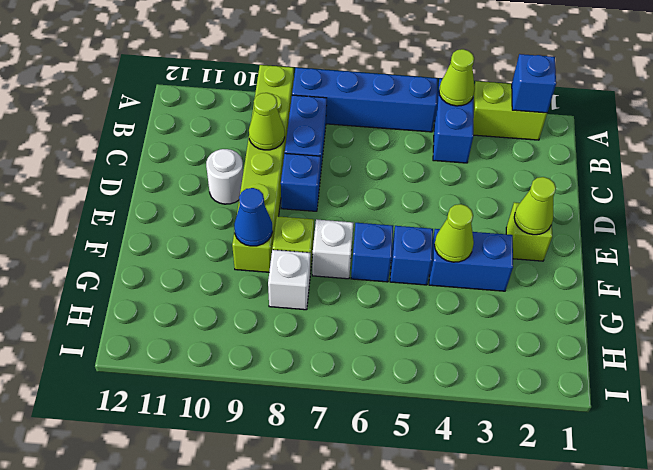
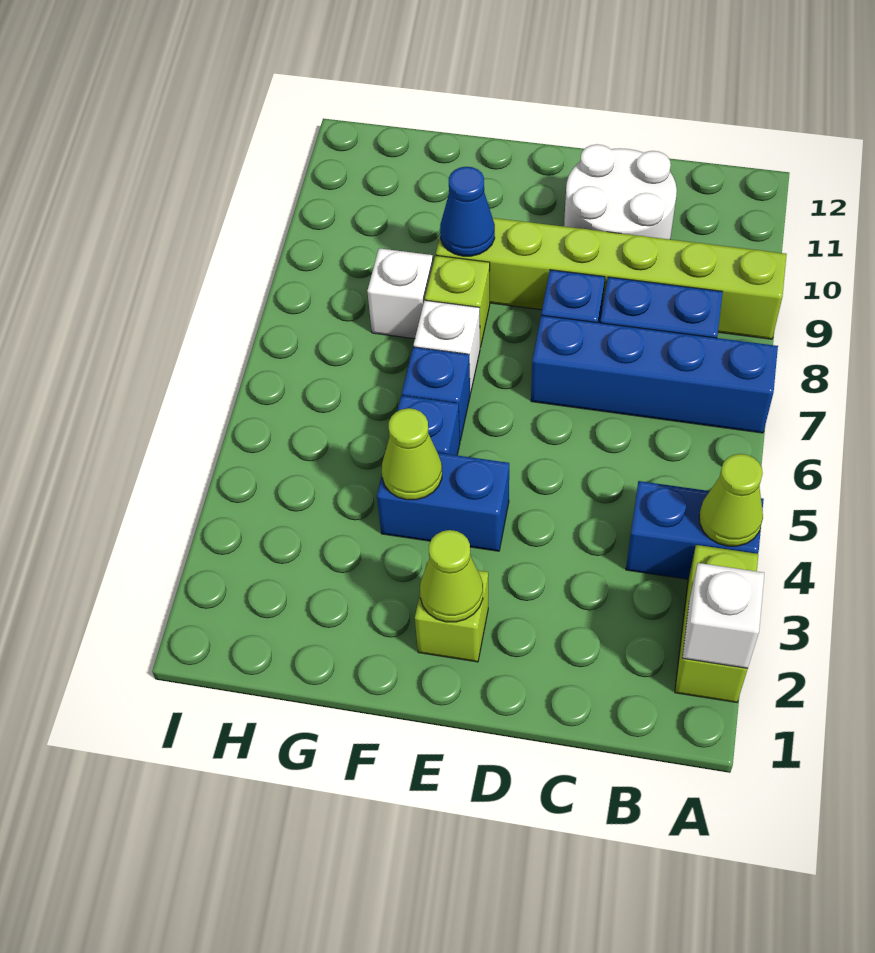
blue brick A2 level 2 -> white brick A2 level 2
blue brick A5:A8 level 1 -> blue brick A7:D7 level 1
lime cone C9 level 2 -> none
white round brick D10 level 1 -> white round brick C10:D11 level 1
blue brick F3:F4 level 1 -> blue brick E4:F4 level 1

